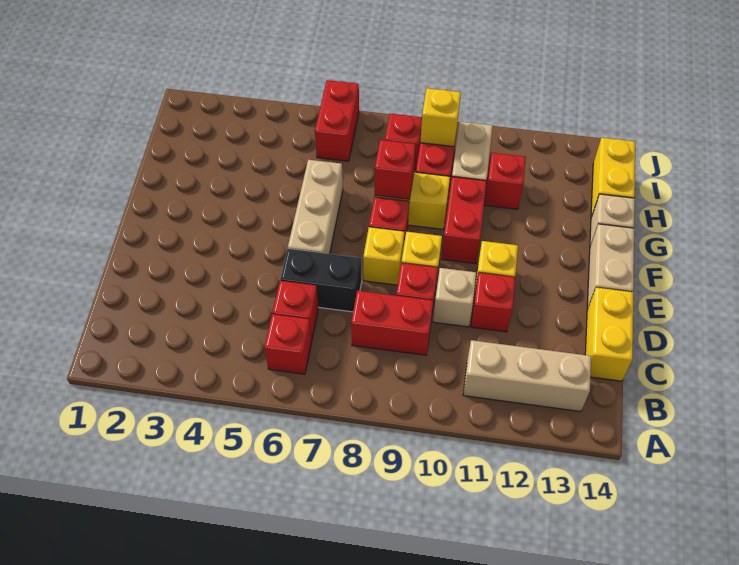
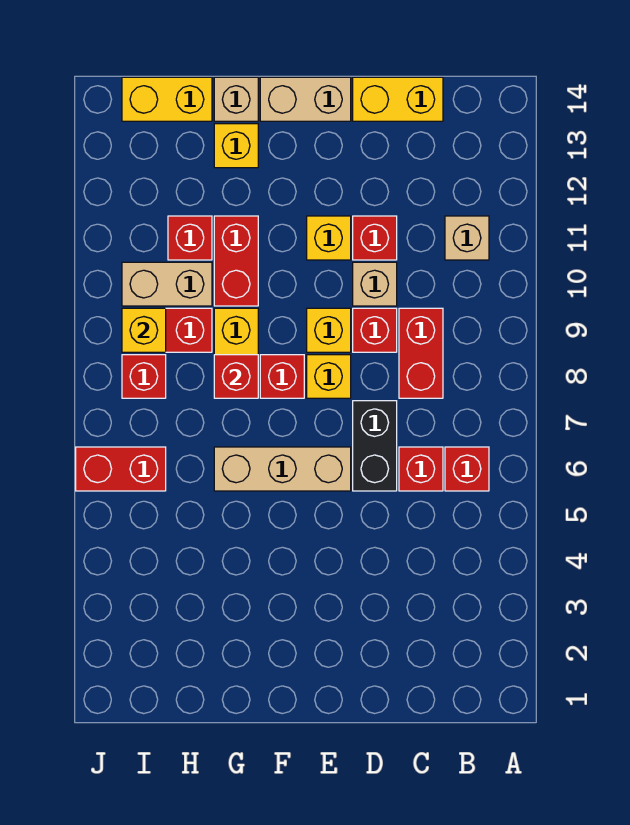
tan brick B11:B13 level 1 -> tan brick B11 level 1
red brick F10:G10 level 1 -> red brick G10:G11 level 1
none -> yellow brick G13 level 1

